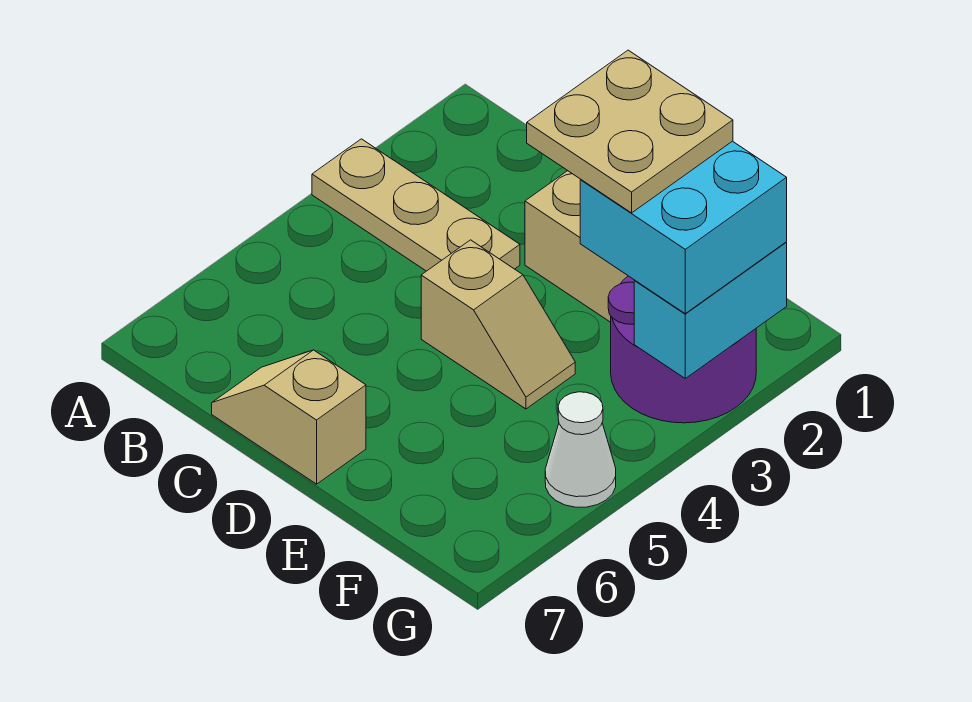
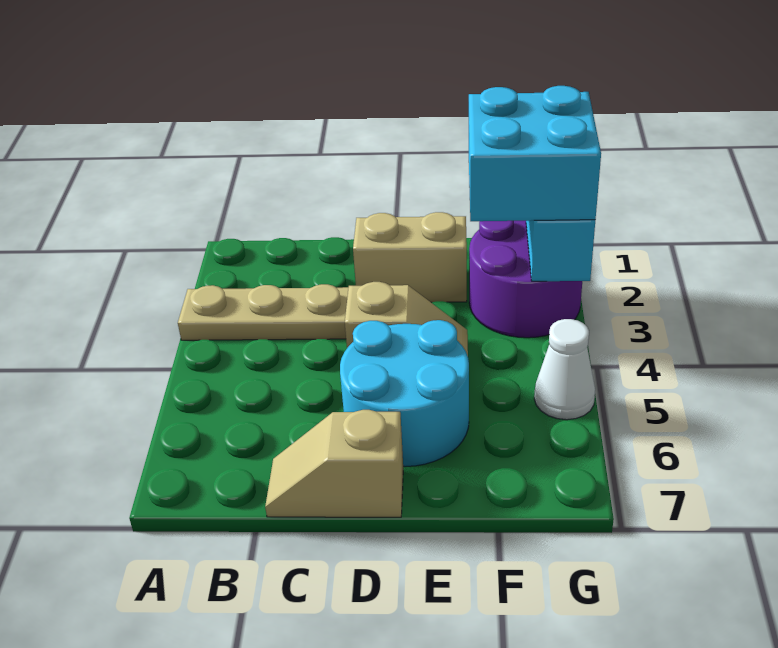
none -> cyan round brick D5:E6 level 1
tan plate E2:F3 level 4 -> none

